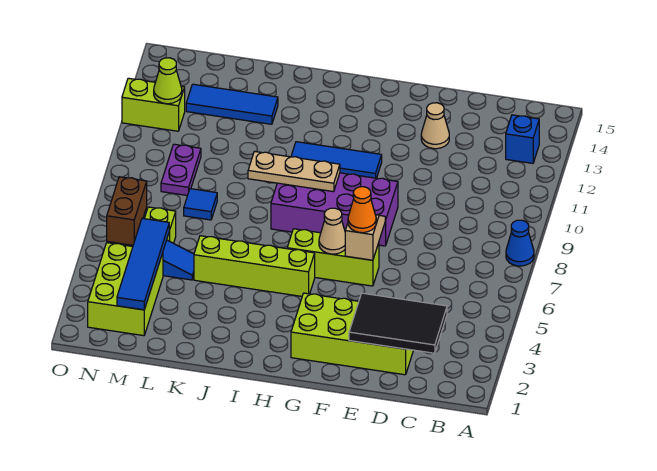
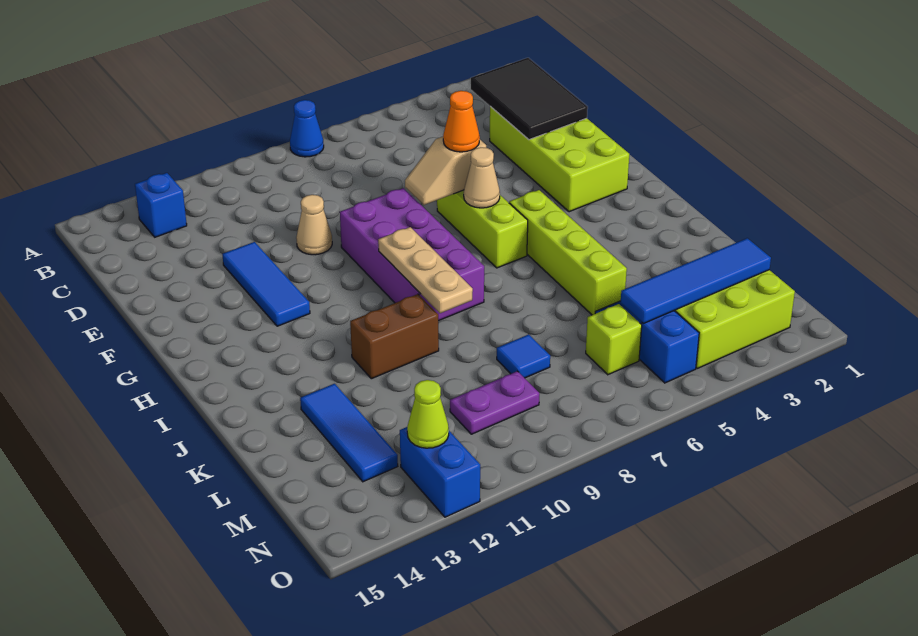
tan cone E13 level 1 -> tan cone E10 level 1
blue tile G11:I11 level 1 -> blue tile E12:G12 level 1
brown brick N5:N6 level 2 -> brown brick J10:J11 level 1
lime brick N12:O12 level 1 -> blue brick N12:O12 level 1

